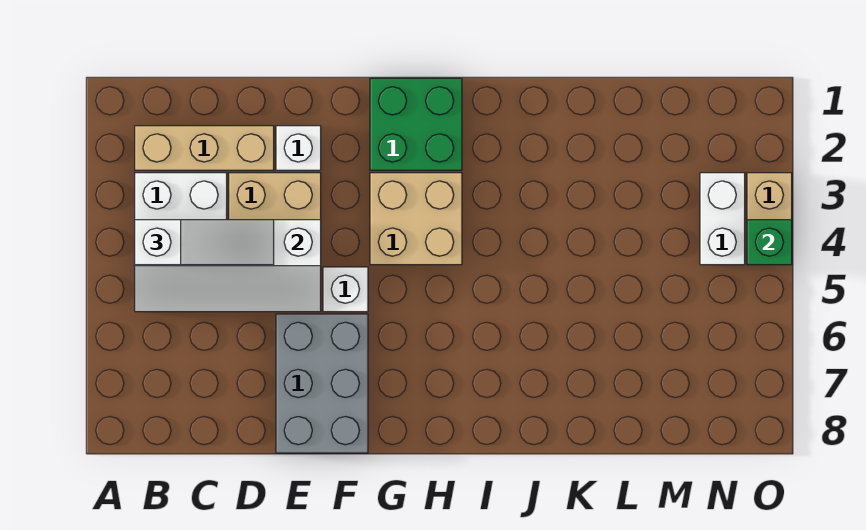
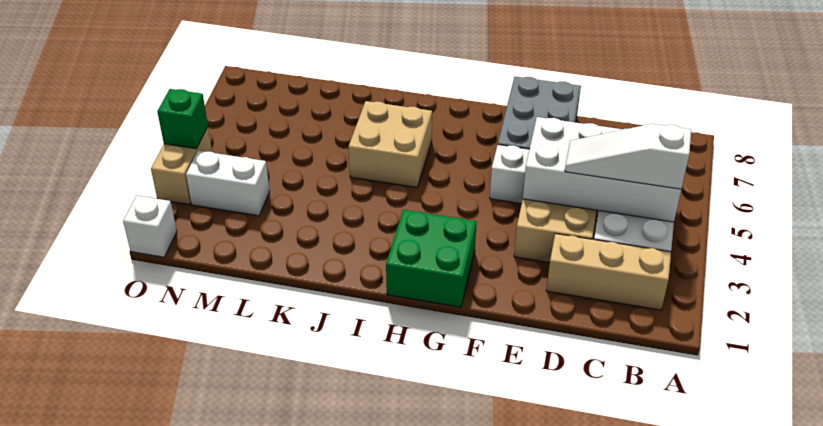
white slope B4:E5 level 2 top 4 -> white brick B4:E5 level 2
white brick E2 level 1 -> white brick O1 level 1
tan brick G3:H4 level 1 -> tan brick I5:J6 level 1
white brick N3:N4 level 1 -> white brick M3:N3 level 1

